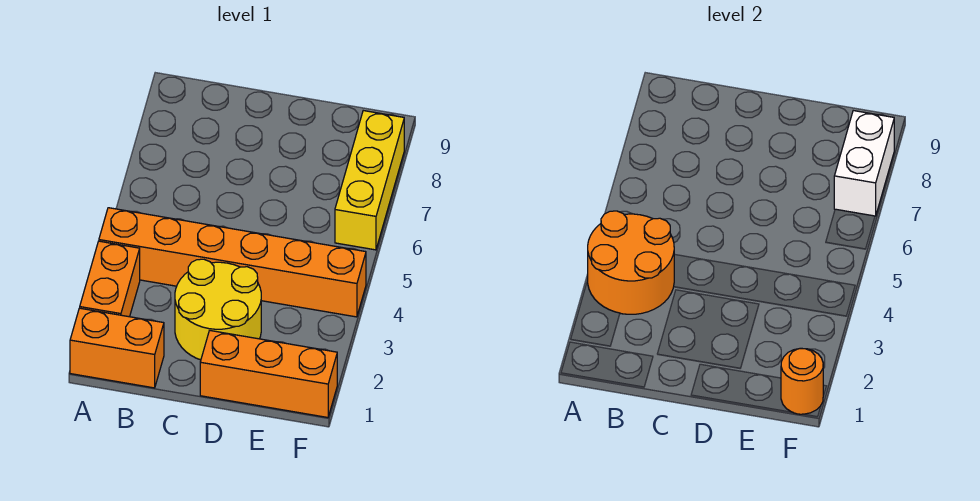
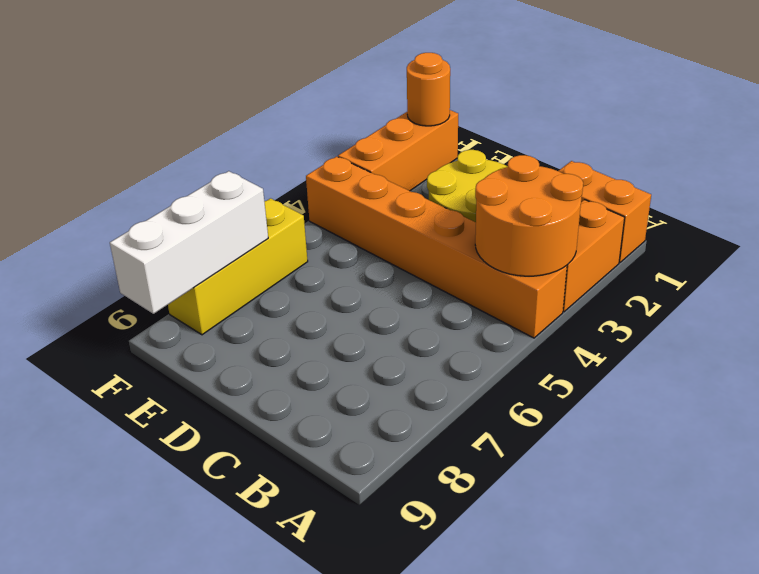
orange brick D1:F1 level 1 -> orange brick F1:F3 level 1
white brick F7:F8 level 2 -> white brick F7:F9 level 2

